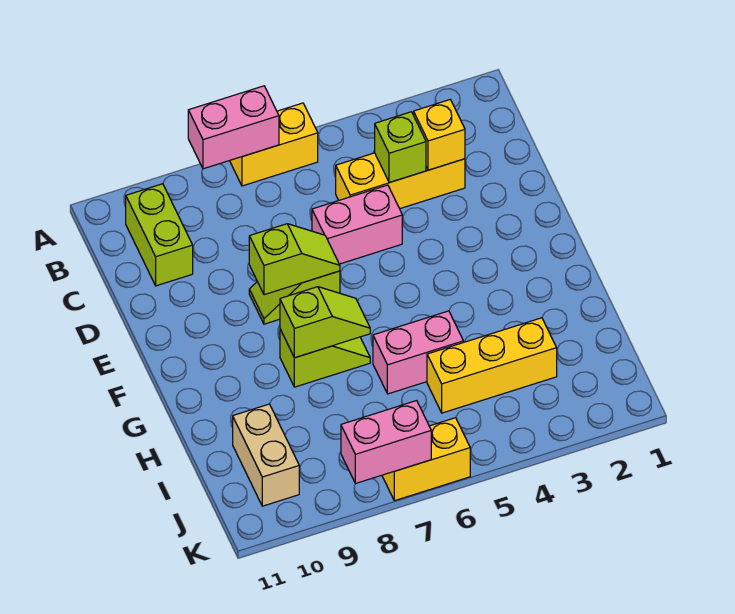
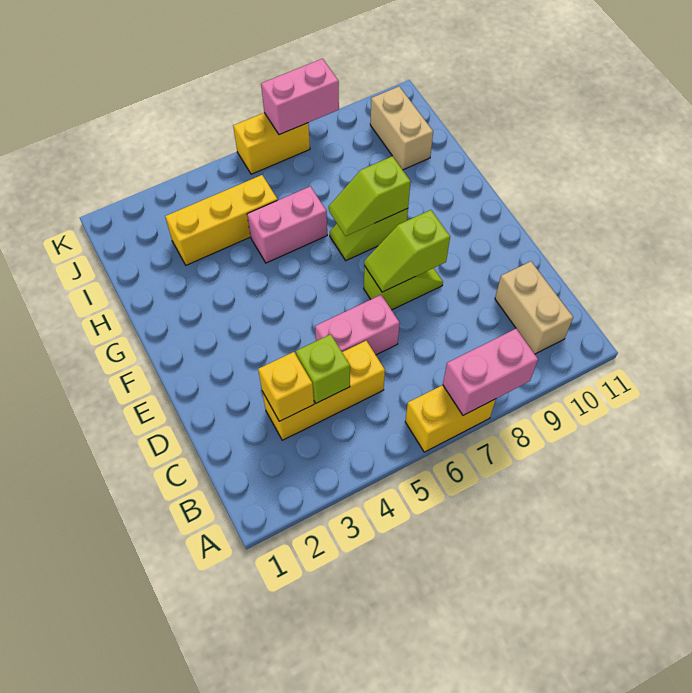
lime brick B10:C10 level 1 -> tan brick B10:C10 level 1

